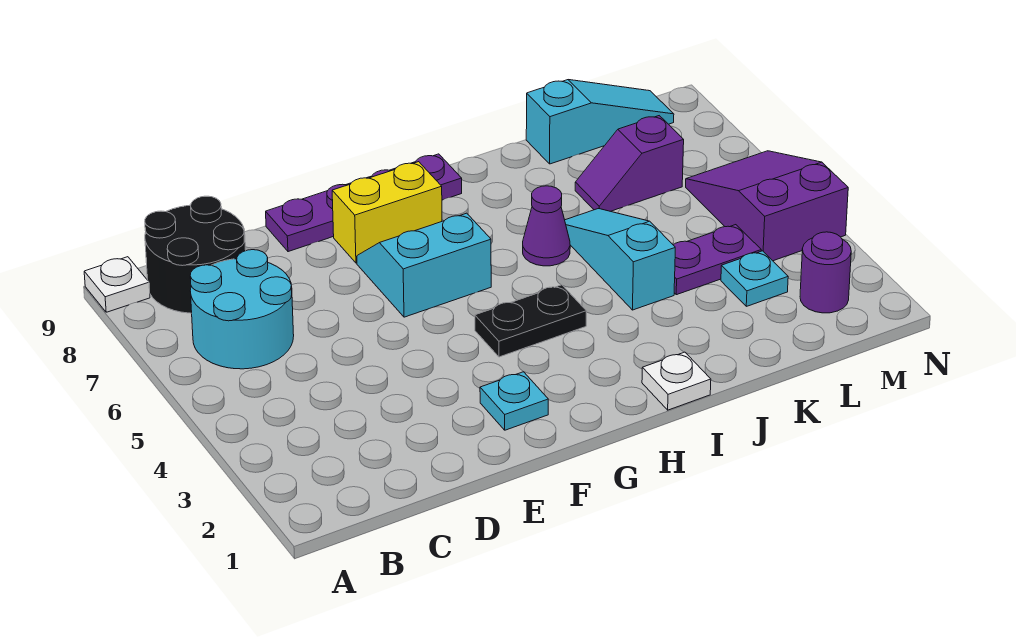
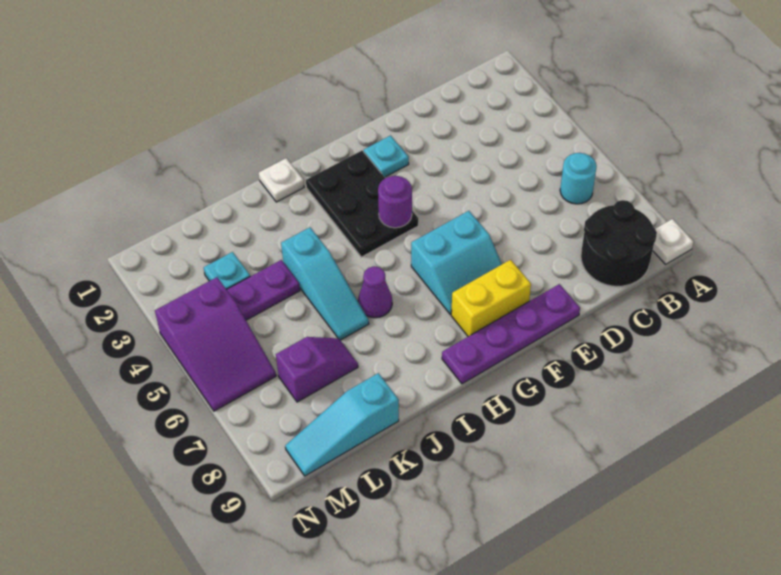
cyan round brick B6:C7 level 1 -> cyan round brick B6 level 1
black plate G4:H4 level 1 -> black plate G2:H4 level 1
purple round brick M2 level 1 -> purple round brick G4 level 2

